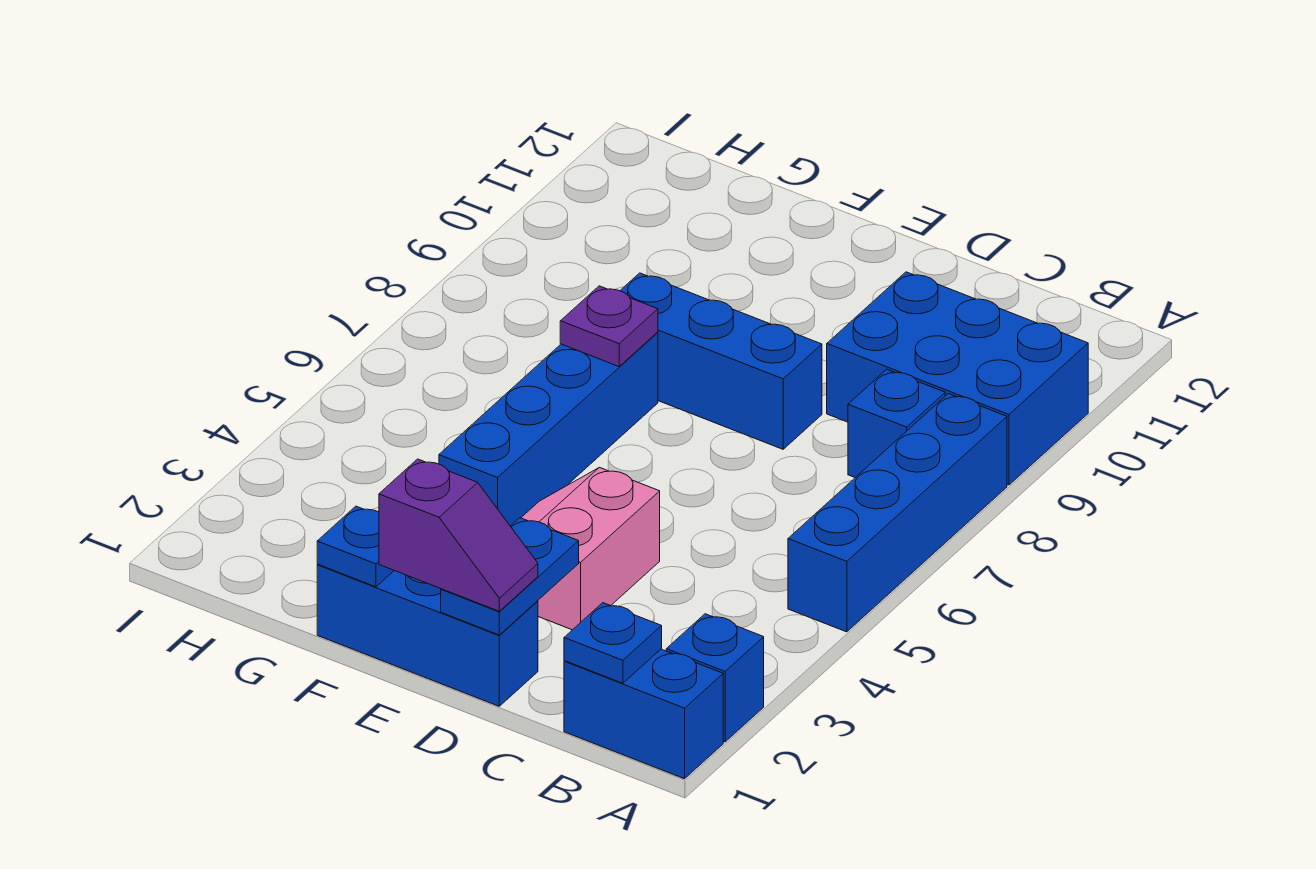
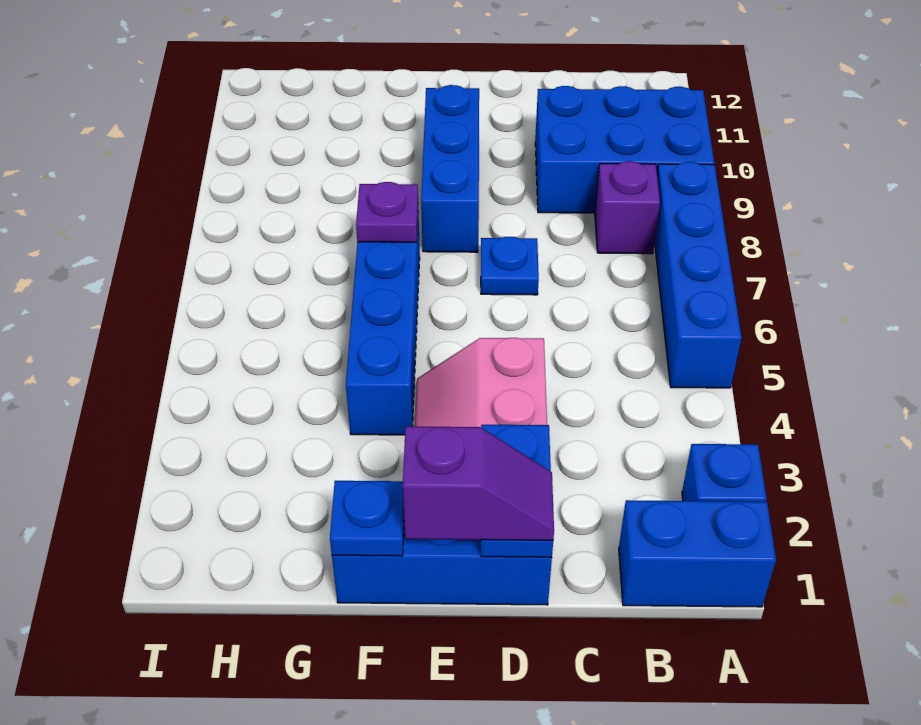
blue plate B1 level 2 -> blue plate D7 level 1
blue brick B8 level 1 -> purple brick B8 level 1
blue brick D8:F8 level 1 -> blue brick E8:E10 level 1

